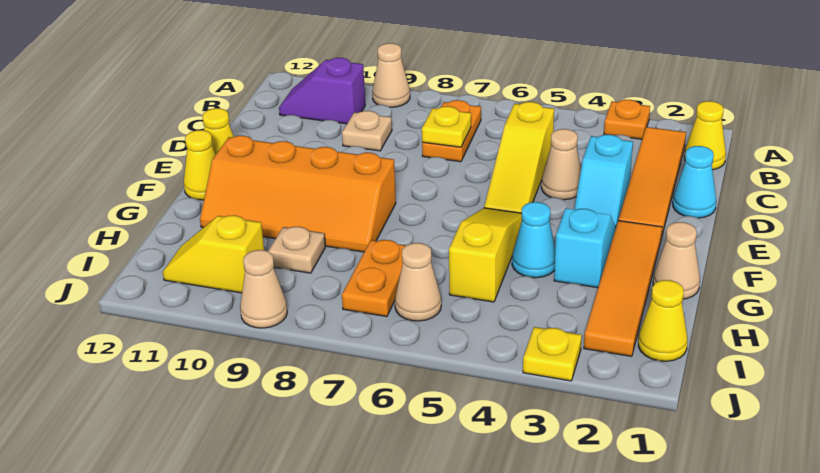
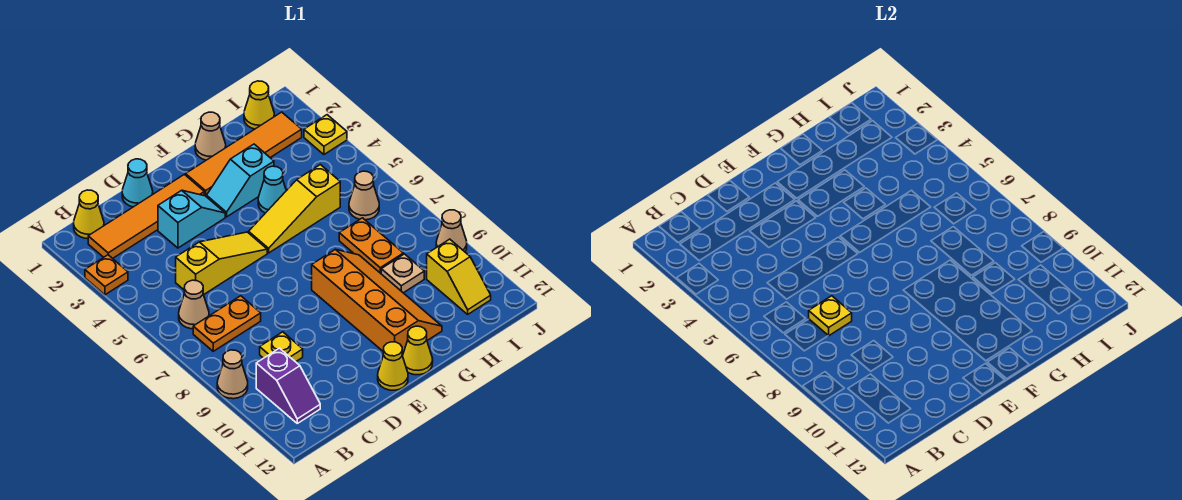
tan plate C9 level 1 -> yellow plate C9 level 1
tan cone D4 level 1 -> tan cone B6 level 1
orange plate H7:I7 level 1 -> orange plate H7:H8 level 1

